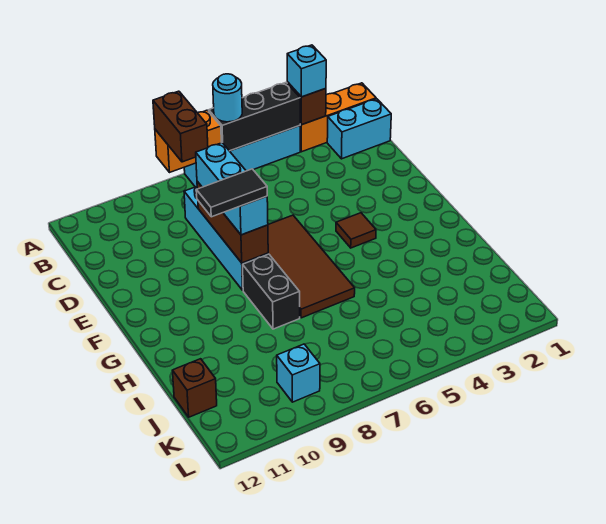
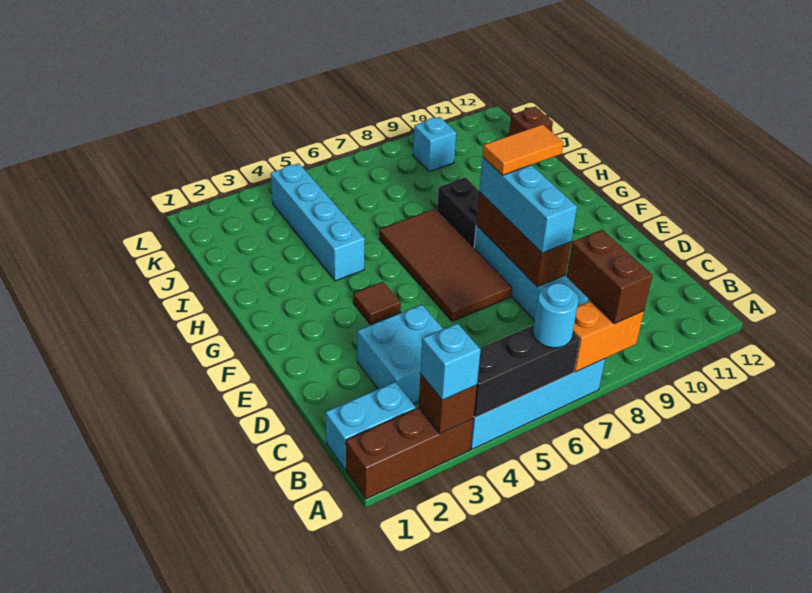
orange brick A1:A3 level 1 -> brown brick A1:A3 level 1
none -> cyan brick C3:D4 level 1
black tile F8:F9 level 4 -> orange tile F8:F9 level 4
none -> cyan brick H4:K4 level 1

